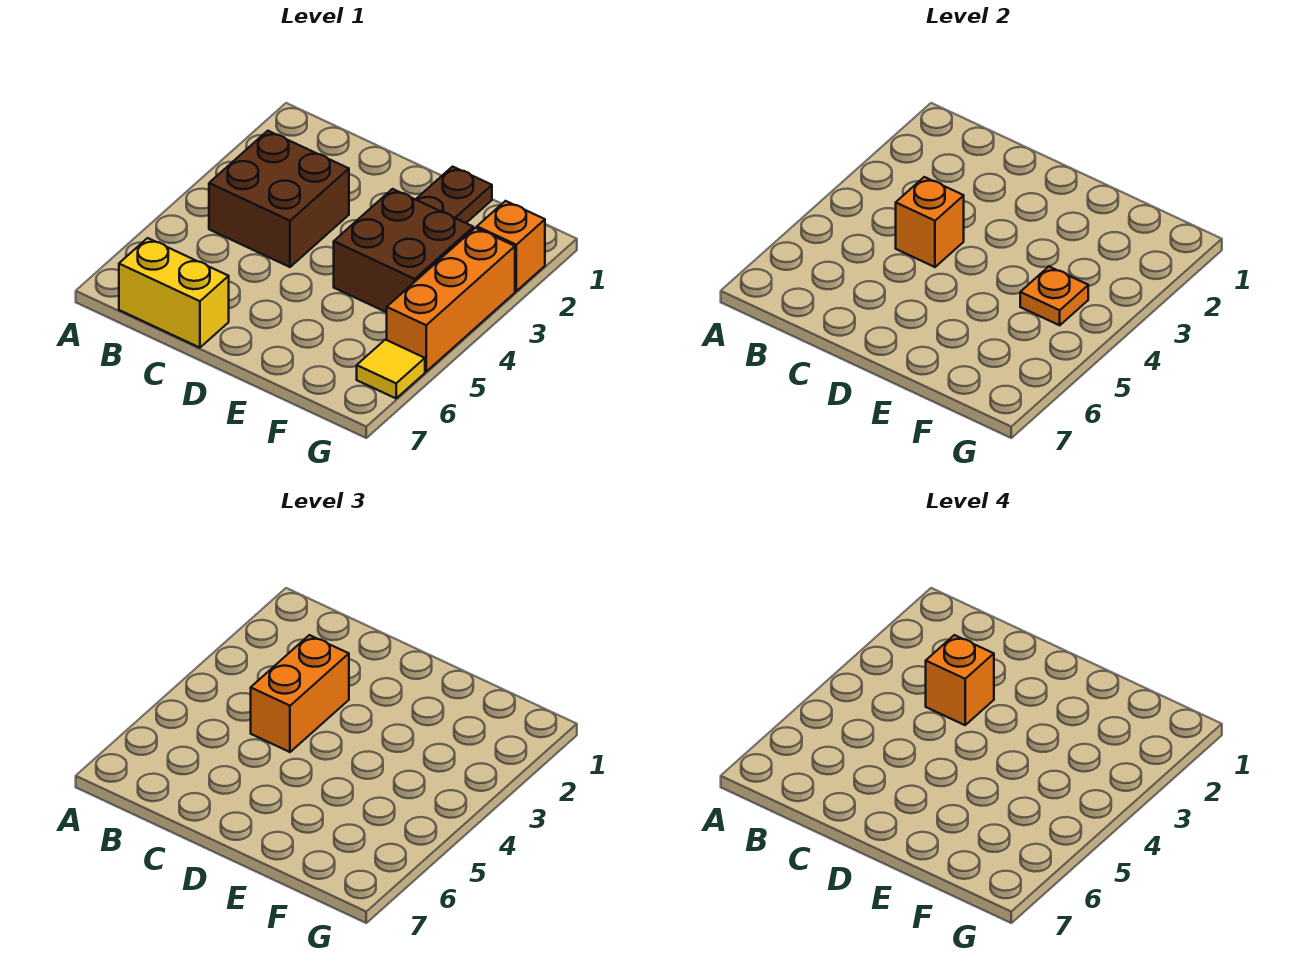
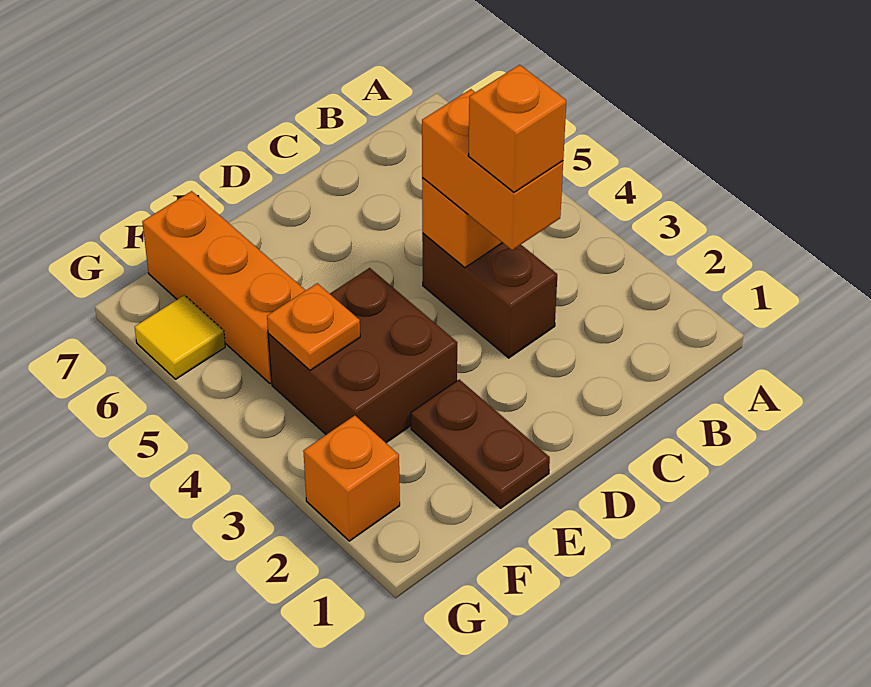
brown brick B3:C4 level 1 -> brown brick C3:C4 level 1
yellow brick B7:C7 level 1 -> none
orange brick G3:G5 level 1 -> orange brick F5:F7 level 1

